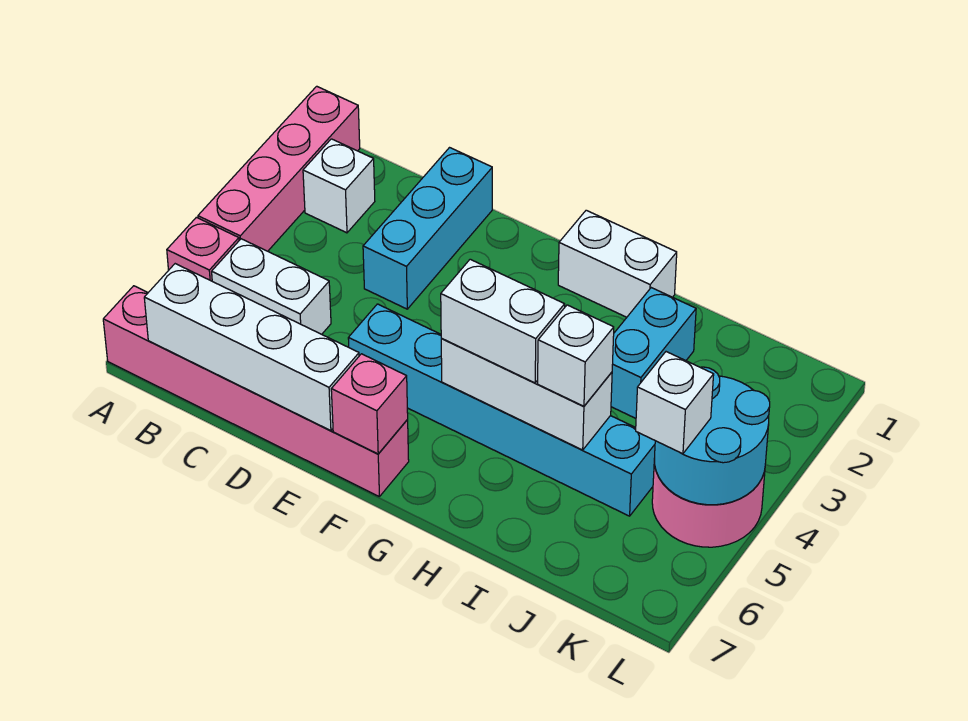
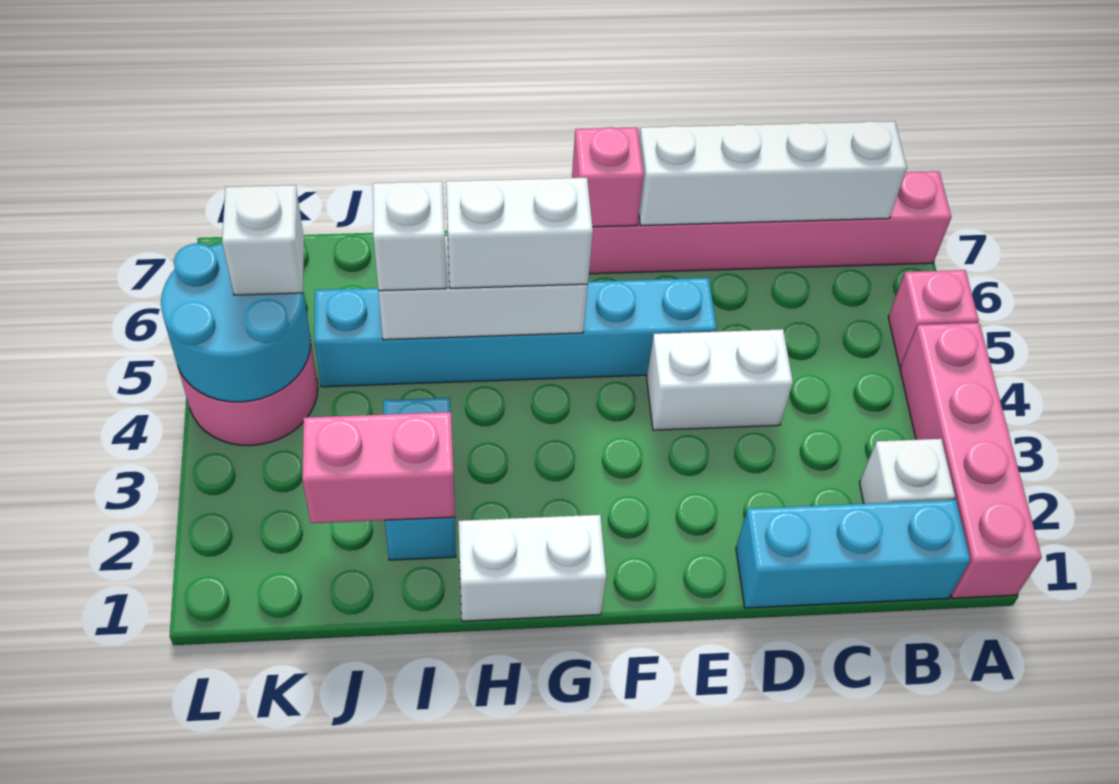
white brick B5:C5 level 1 -> white brick D4:E4 level 1
cyan brick D1:D3 level 1 -> cyan brick B1:D1 level 1
none -> pink brick I2:J2 level 2

